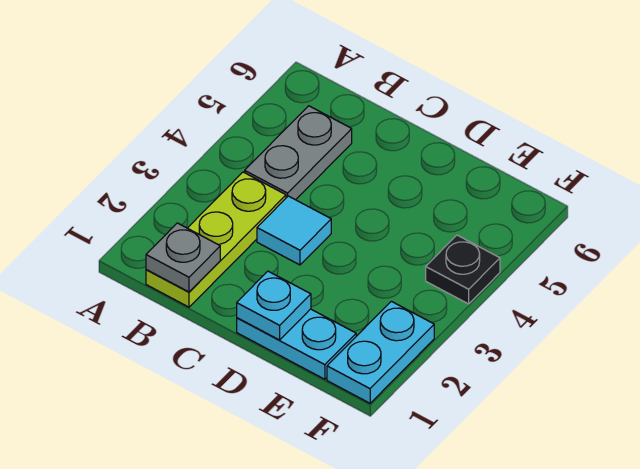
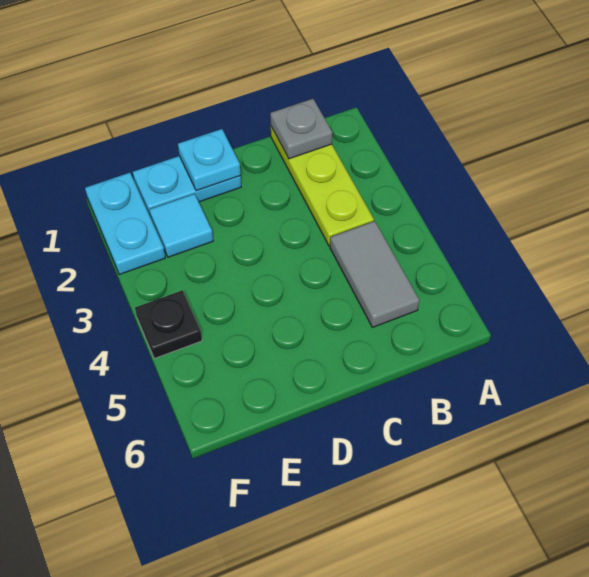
grey plate B4:B5 level 1 -> grey tile B4:B5 level 1
cyan tile C3 level 1 -> cyan tile E2 level 1

